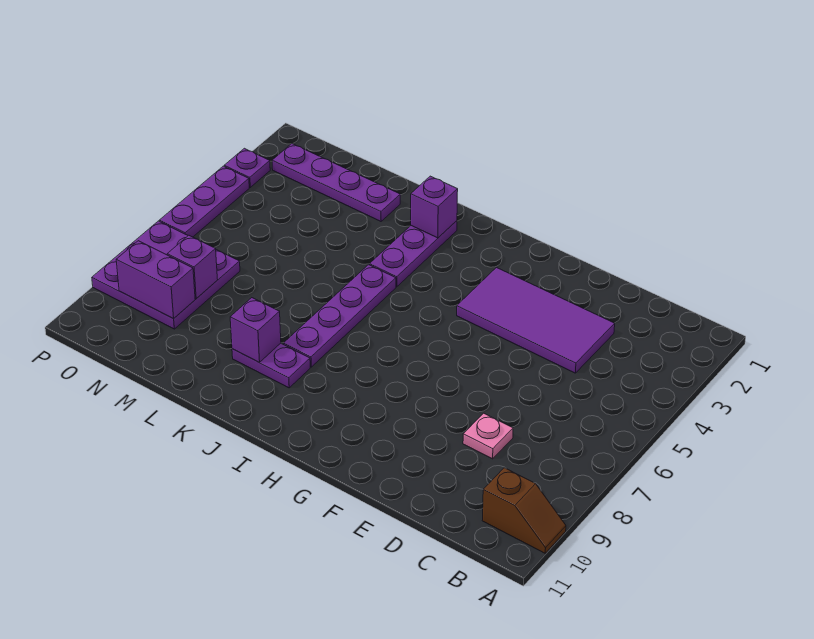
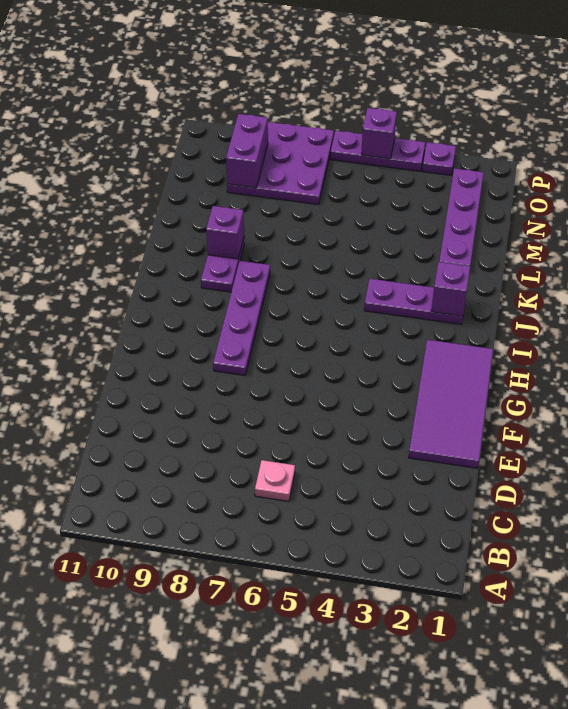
brown slope A10:B10 level 1 top B -> none
purple tile D3:G4 level 1 -> purple tile E1:H2 level 1
pink plate D8 level 1 -> pink plate C6 level 1
purple plate J5:J8 level 1 -> purple plate G8:J8 level 1
purple brick N8 level 2 -> purple brick P5 level 2

